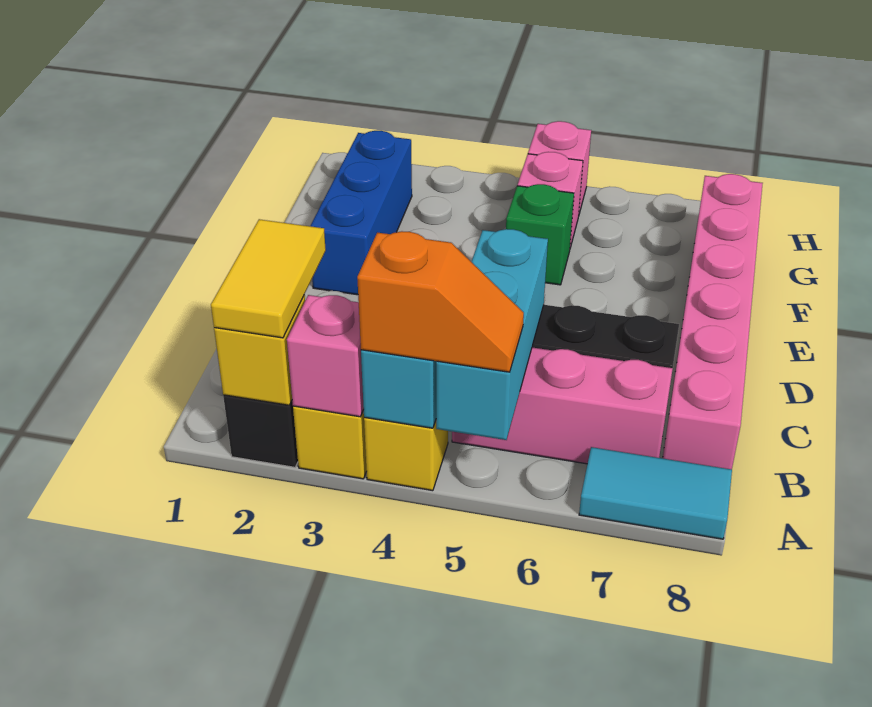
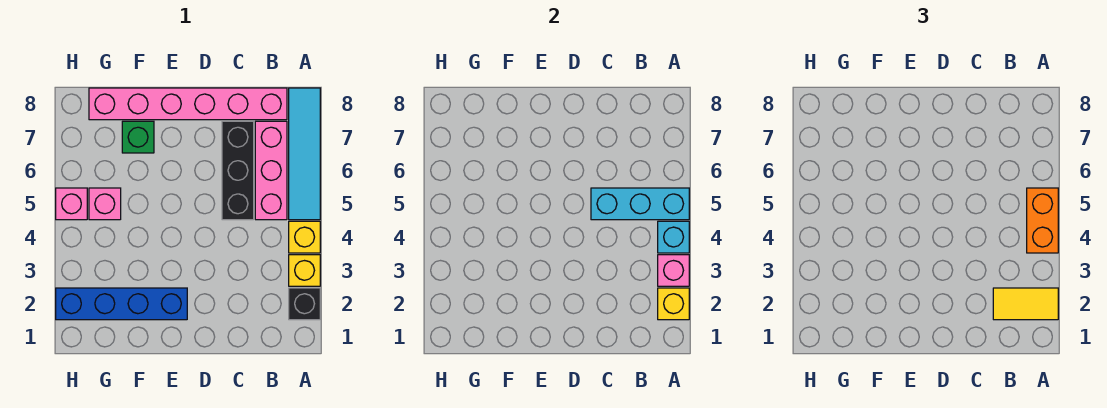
orange slope A4:A5 level 3 top 4 -> orange brick A4:A5 level 3
cyan tile A7:A8 level 1 -> cyan tile A5:A8 level 1
blue brick E2:G2 level 1 -> blue brick E2:H2 level 1
green brick F5 level 1 -> green brick F7 level 1

